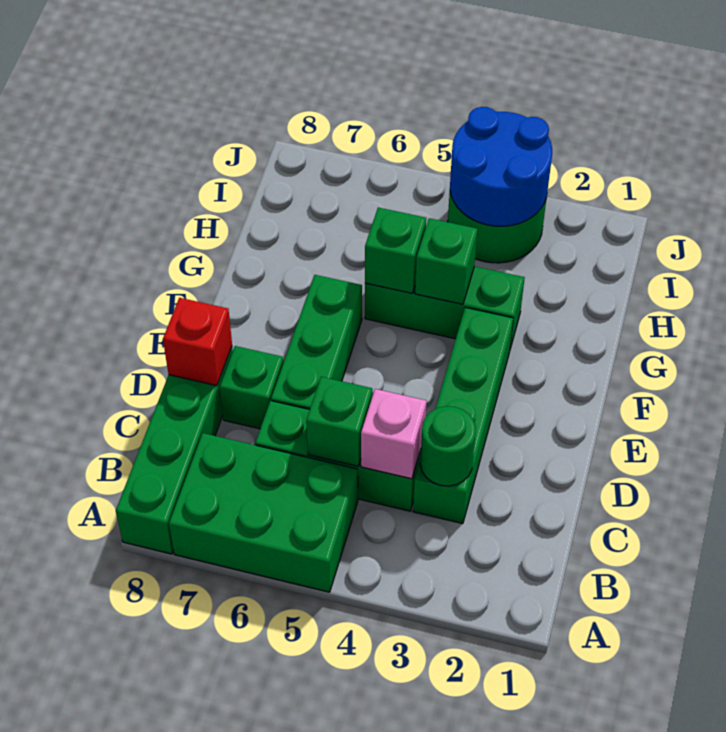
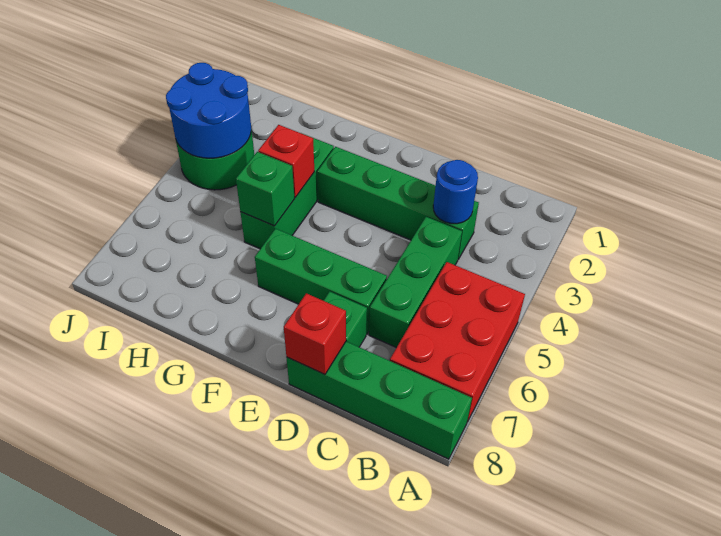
green brick A5:B7 level 1 -> red brick A5:B7 level 1
green round brick C3 level 2 -> blue round brick C3 level 2
pink brick C4 level 2 -> none
green brick C5 level 2 -> none
green brick G4 level 2 -> red brick G4 level 2

